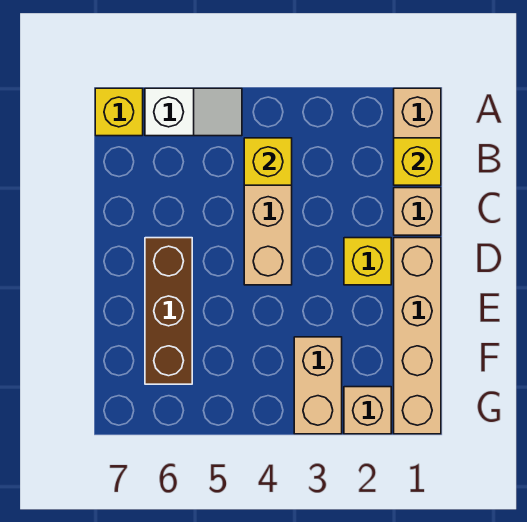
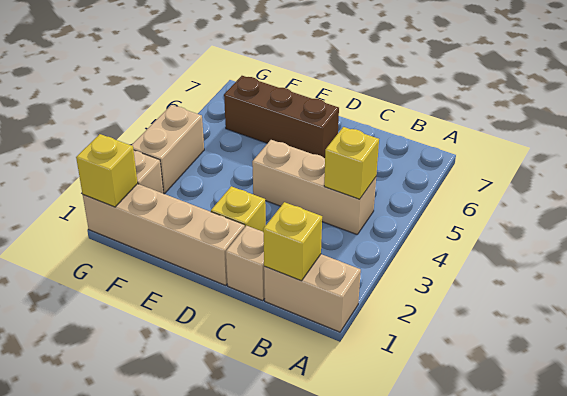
white slope A5:A6 level 1 top 6 -> none
yellow brick A7 level 1 -> yellow brick G1 level 2
tan brick F3:G3 level 1 -> tan brick G3:G4 level 1

